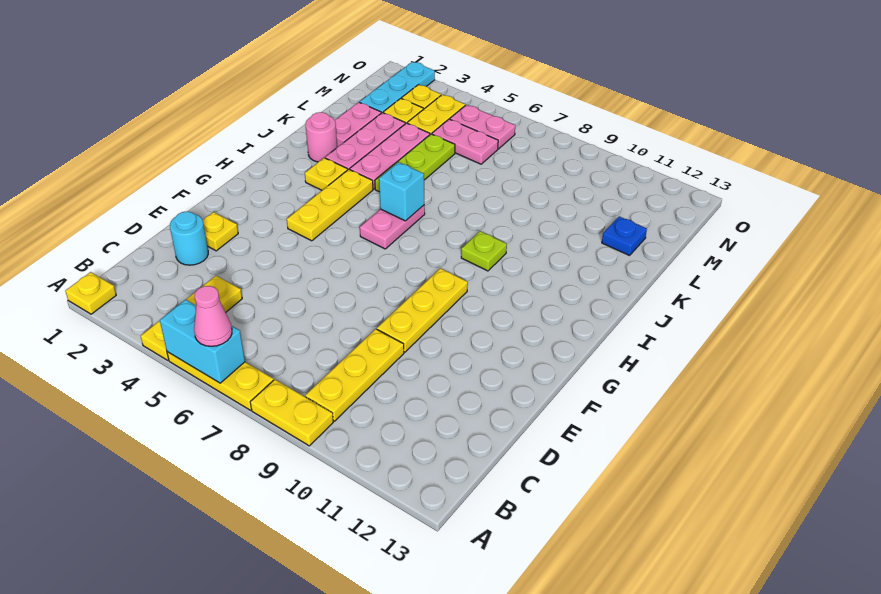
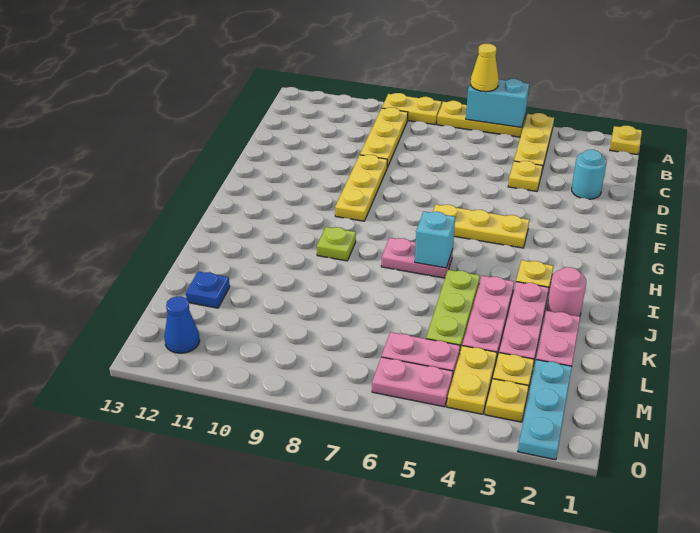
pink cone A6 level 3 -> yellow cone A6 level 3
yellow plate E2 level 1 -> yellow plate D4 level 1
yellow plate G4:I4 level 1 -> yellow plate G4:G6 level 1
pink plate H6:I6 level 1 -> pink plate I6:I7 level 1
none -> blue cone N12 level 1

